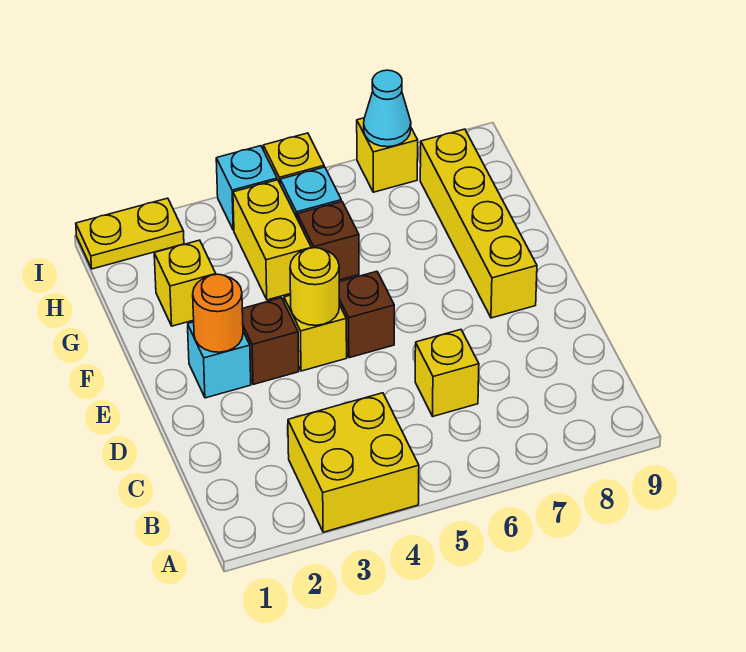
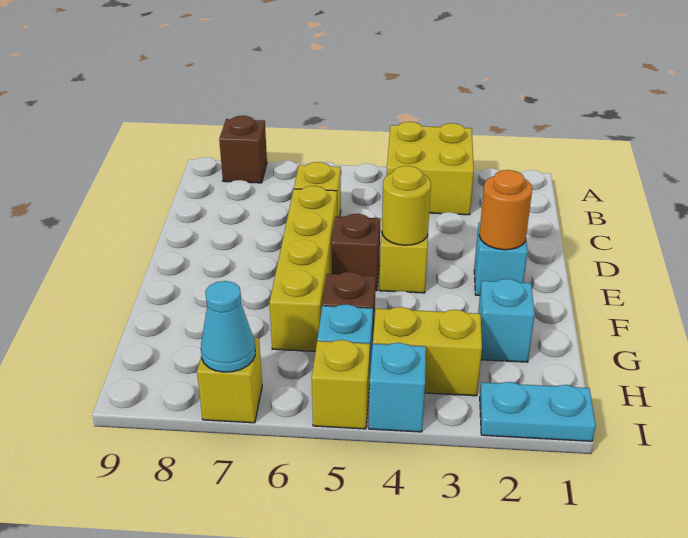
brown brick E3 level 1 -> brown brick A8 level 1
yellow brick E8:H8 level 1 -> yellow brick D6:G6 level 1
yellow brick G2 level 1 -> cyan brick G2 level 1
yellow brick G4:H4 level 1 -> yellow brick H3:H4 level 1
yellow plate I1:I2 level 1 -> cyan plate I1:I2 level 1

